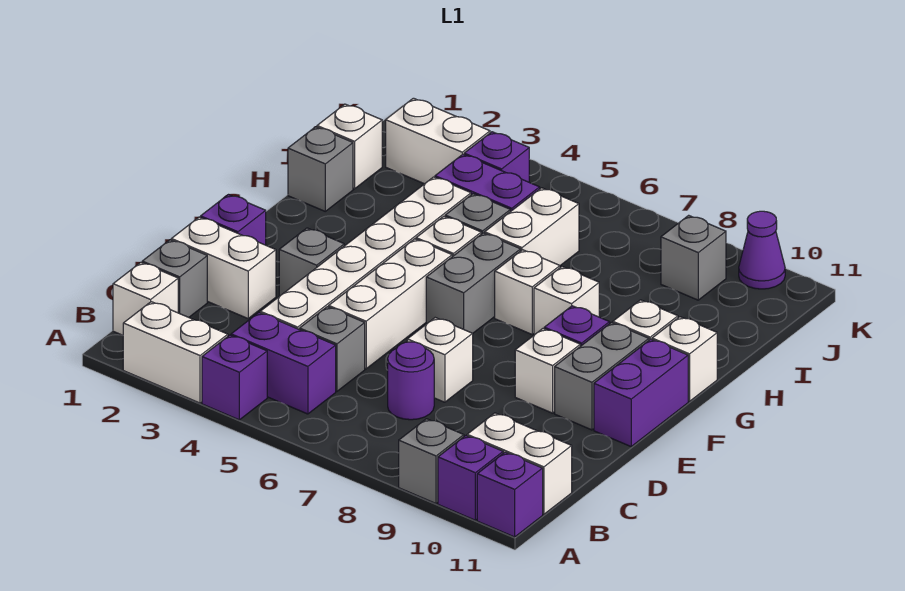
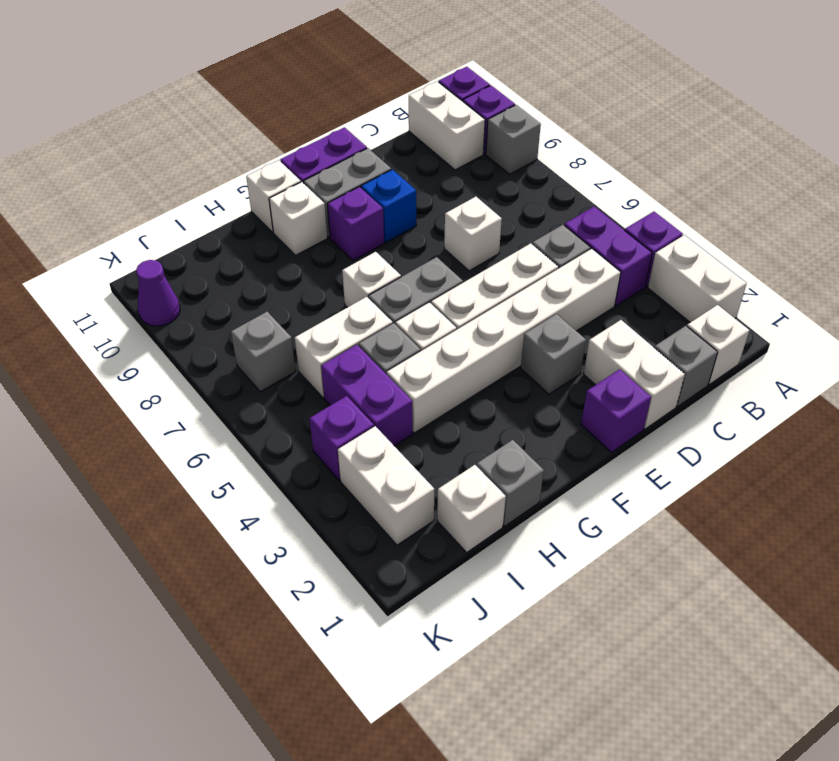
purple round brick C7 level 1 -> none
white brick E9 level 1 -> blue brick E9 level 1
white brick G8 level 1 -> none
grey brick J9 level 1 -> grey brick J7 level 1

